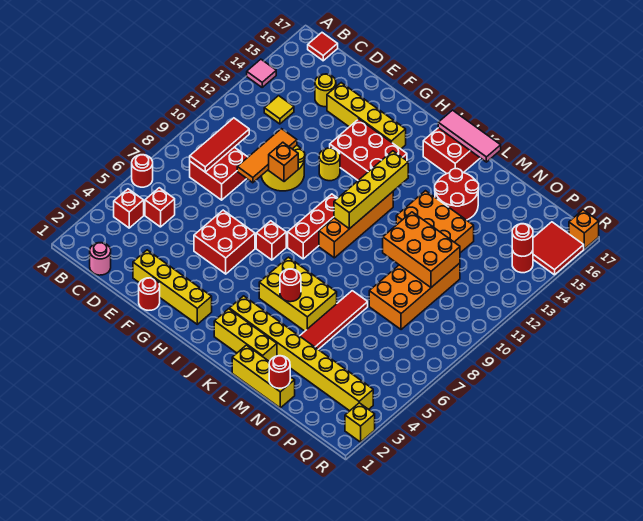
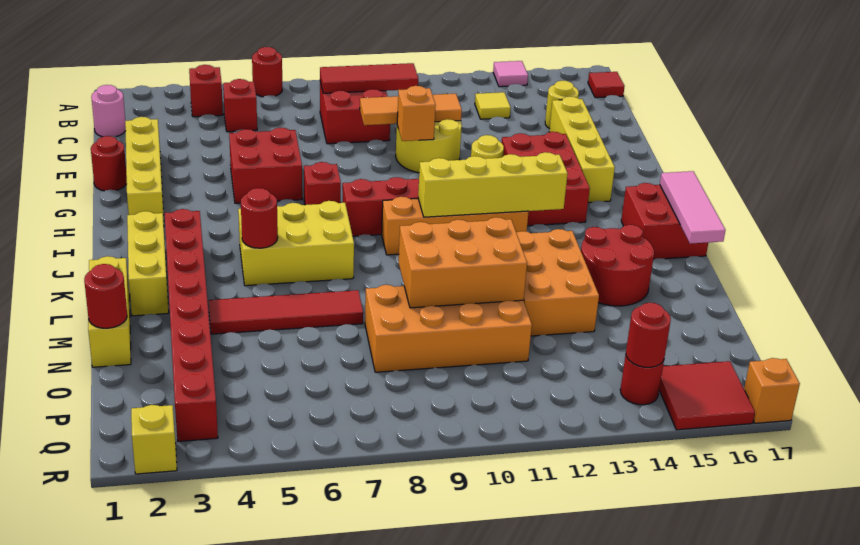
yellow brick J3:Q3 level 1 -> red brick J3:Q3 level 1
yellow brick J5:L6 level 1 -> yellow brick J5:K7 level 1
orange brick M10:O11 level 2 -> orange brick M9:N11 level 2

